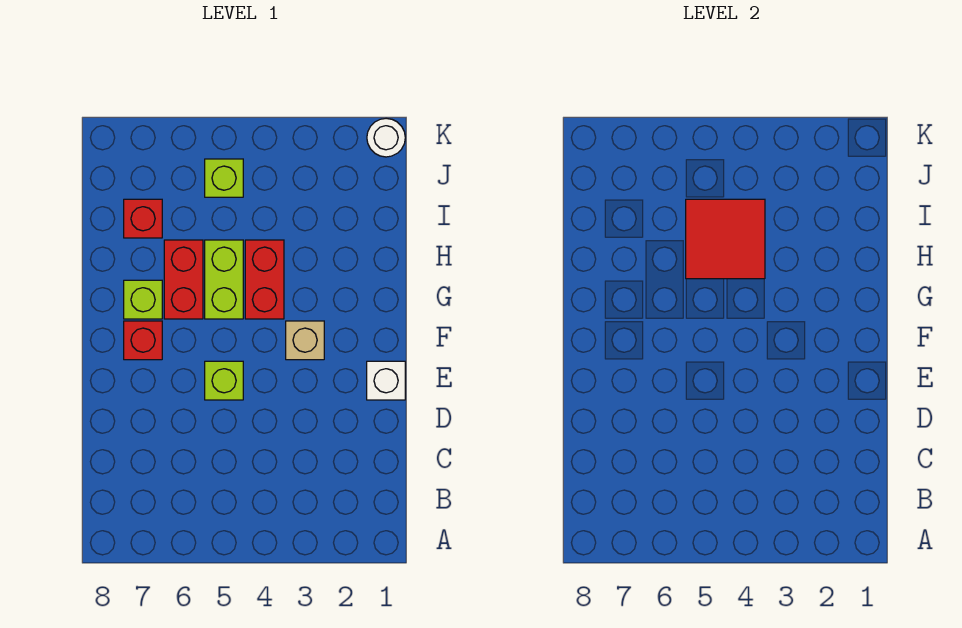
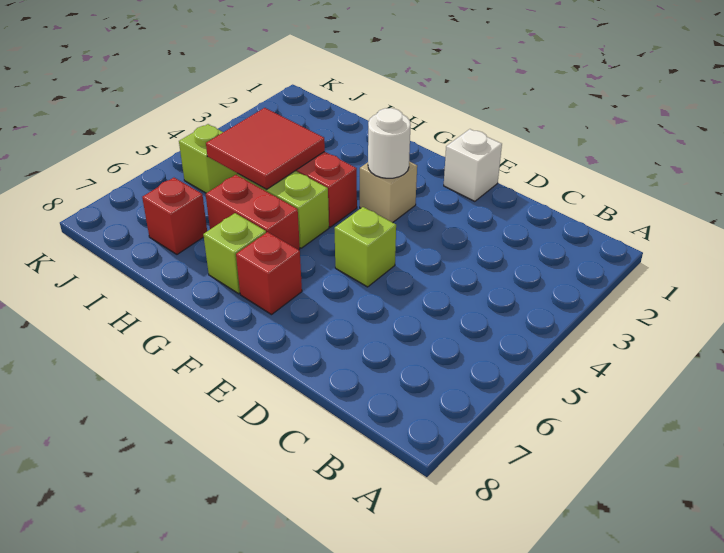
white round brick K1 level 1 -> white round brick F3 level 2

